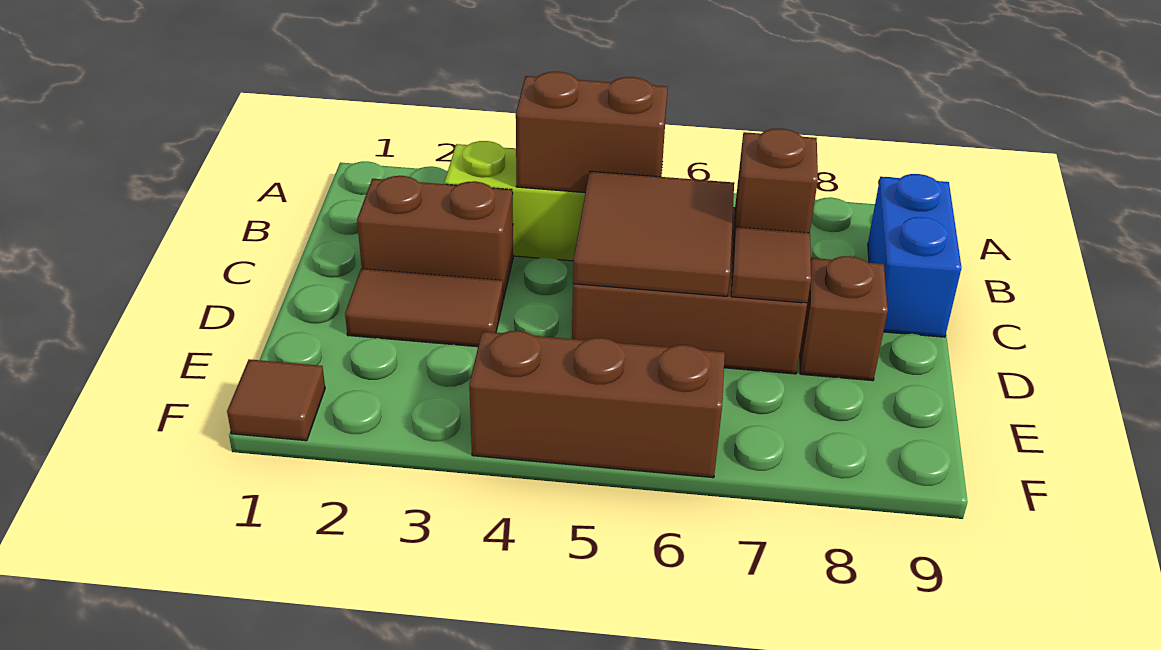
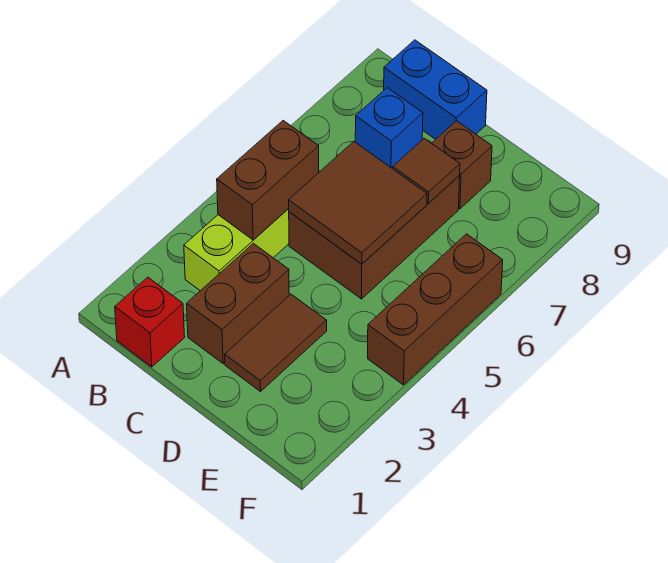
none -> red brick B1 level 1
brown brick C7 level 2 -> blue brick C7 level 2
brown tile F1 level 1 -> none

